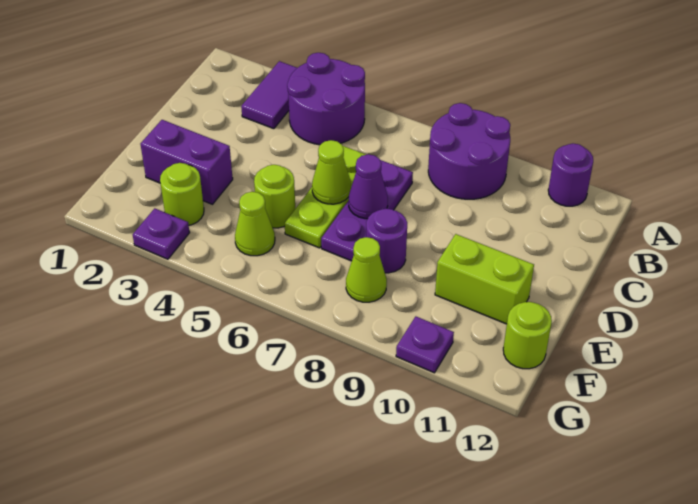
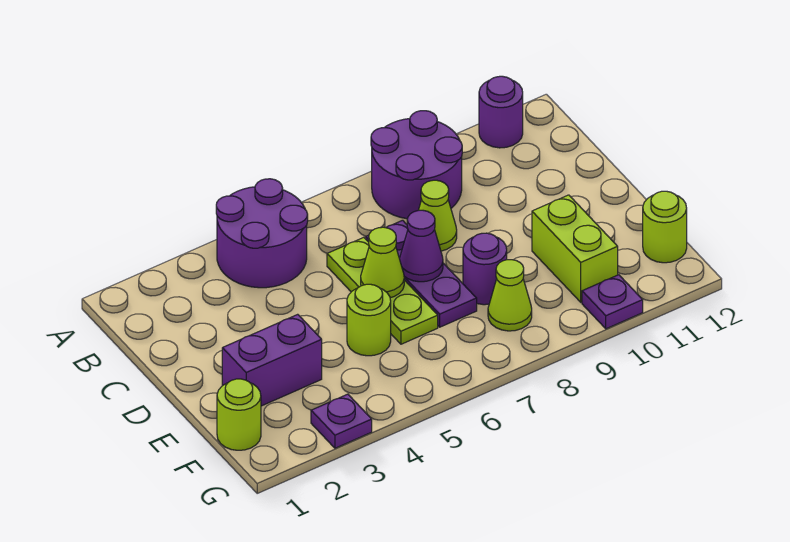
purple tile A3:B3 level 1 -> none
lime brick E10:E11 level 1 -> lime brick E10:F10 level 1
lime round brick F3 level 1 -> lime round brick F1 level 1
lime cone F5 level 1 -> lime cone C8 level 1

